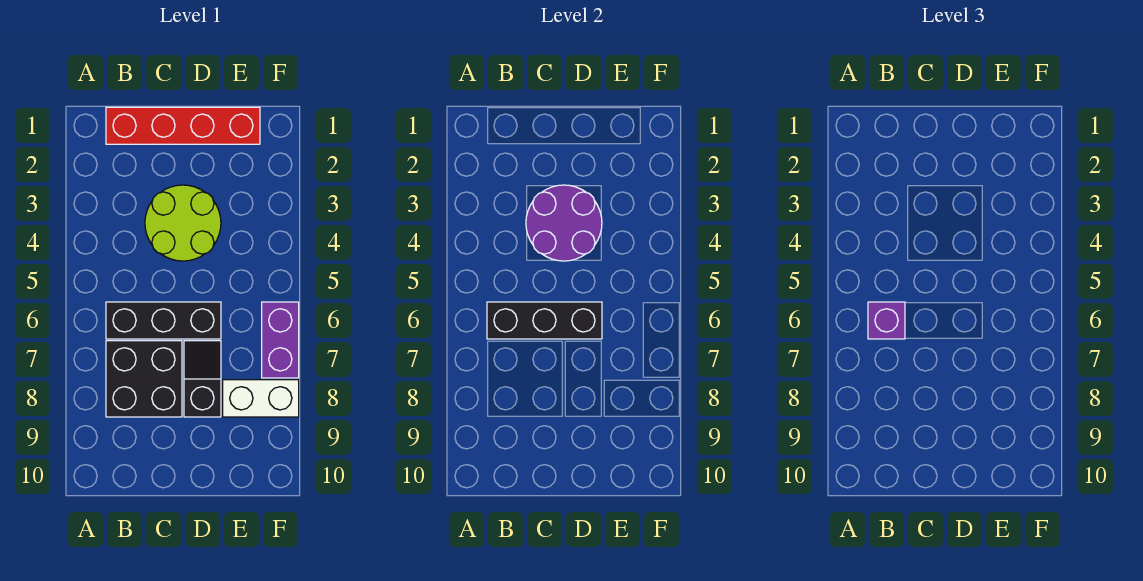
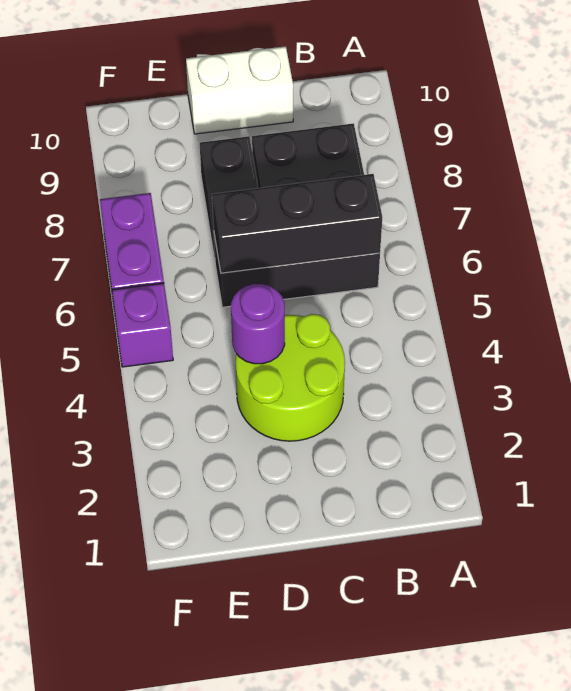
red brick B1:E1 level 1 -> none
purple brick B6 level 3 -> purple brick F5 level 1
purple round brick C3:D4 level 2 -> purple round brick D4 level 2
white brick E8:F8 level 1 -> white brick C10:D10 level 1

